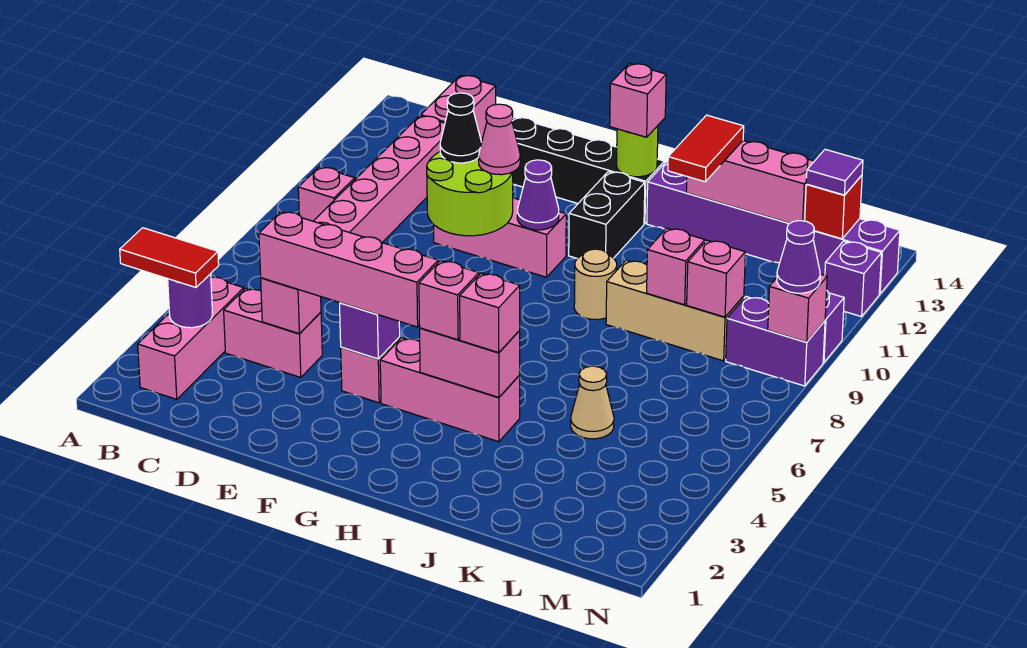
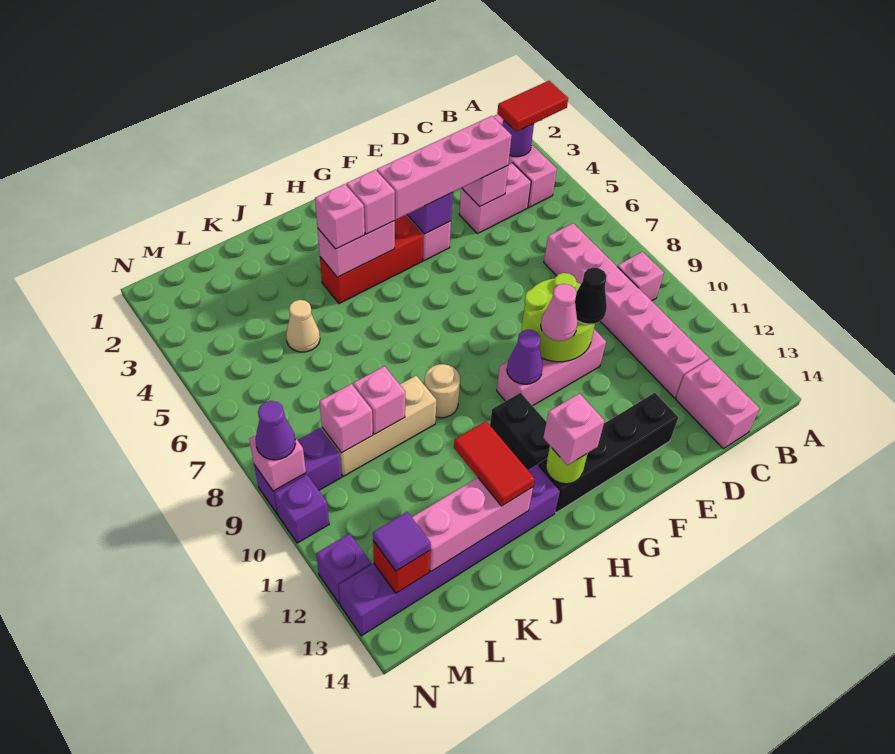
pink brick G4:I4 level 1 -> red brick G4:I4 level 1

